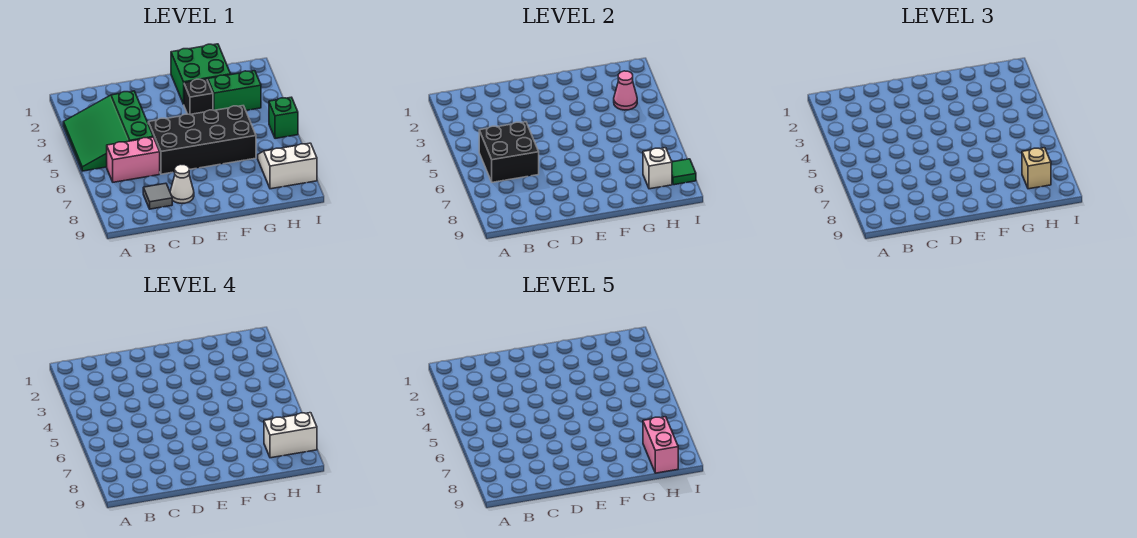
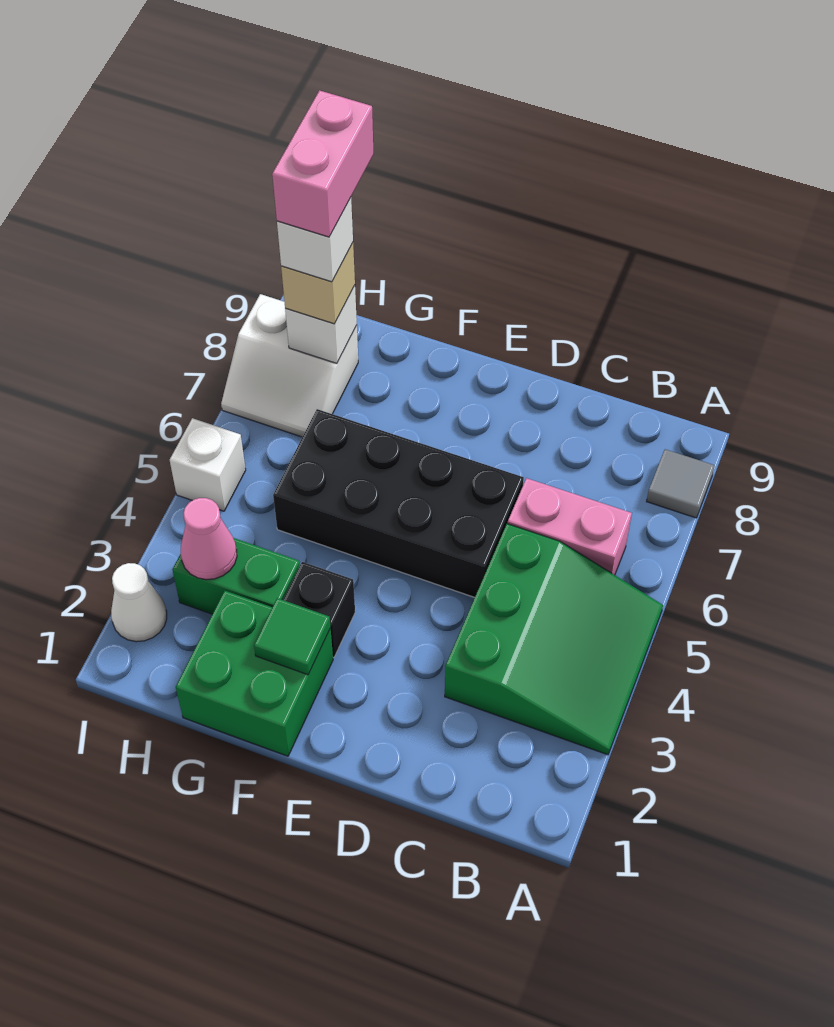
black brick B5:C6 level 2 -> none
grey tile C8 level 1 -> grey tile A8 level 1
white cone D8 level 1 -> white cone I2 level 1
white brick H8:I8 level 4 -> white brick H8 level 4
green brick I5 level 1 -> white brick I5 level 1
green tile I8 level 2 -> green tile F2 level 2

